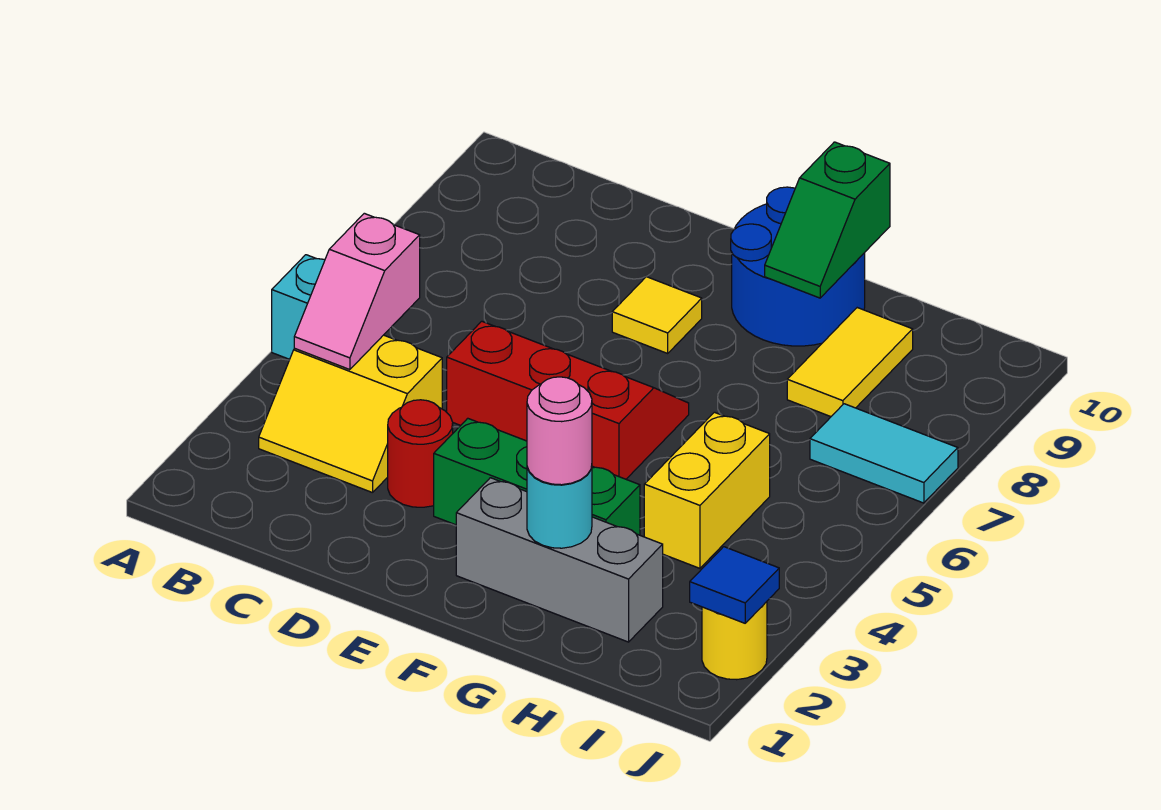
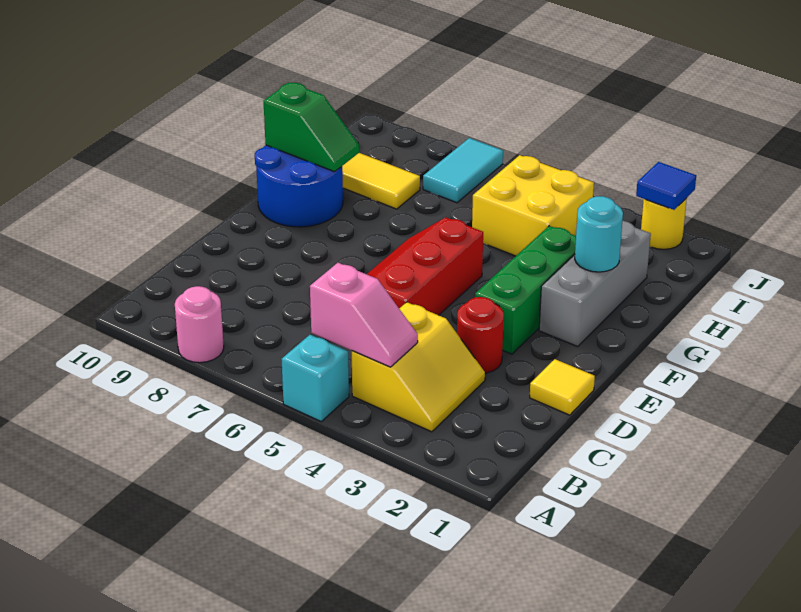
yellow tile E8 level 1 -> yellow tile D1 level 1
pink round brick G2 level 3 -> pink round brick A8 level 1
yellow brick H4:H5 level 1 -> yellow brick H4:I5 level 1

